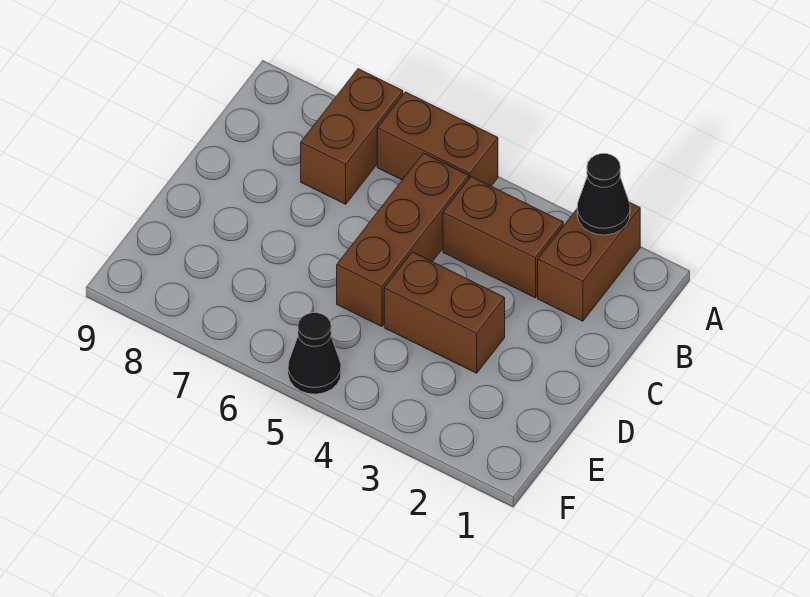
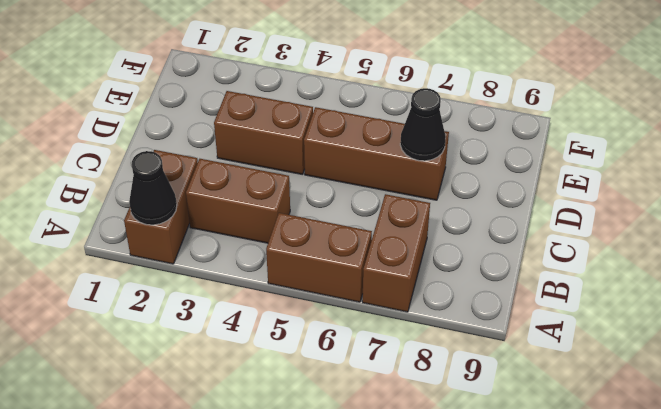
brown brick B5:D5 level 1 -> brown brick D5:D7 level 1
black cone F5 level 1 -> black cone D7 level 2

